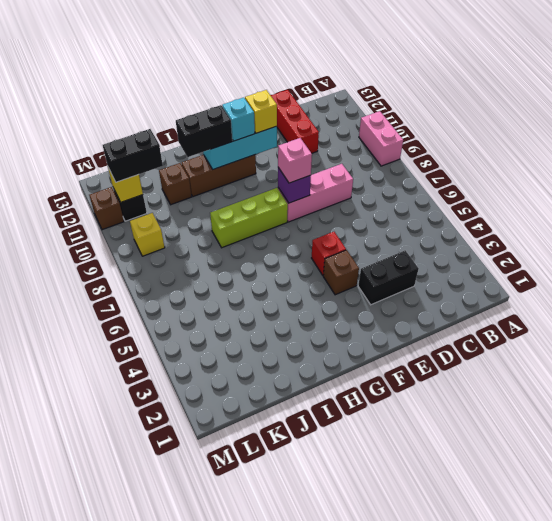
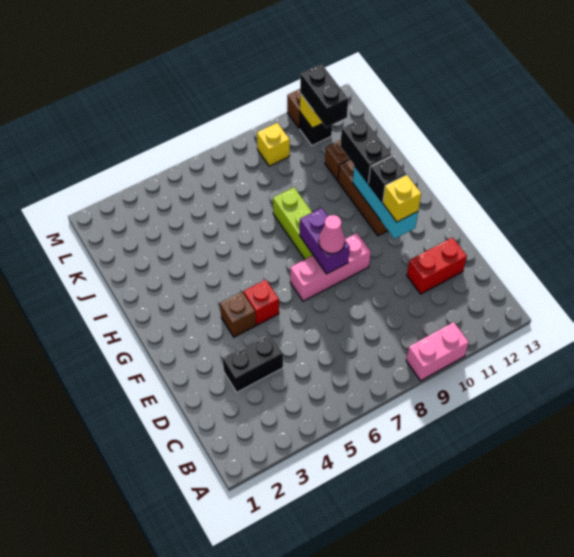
black brick D3:E3 level 1 -> black brick D3:D4 level 1
pink brick D8:F8 level 1 -> pink brick F7:F9 level 1
red brick D11:D13 level 1 -> red brick D11:D12 level 1
purple brick F8 level 2 -> purple brick F8:G8 level 2
pink brick F8 level 3 -> pink cone F8 level 3
cyan brick G11 level 3 -> black brick G11 level 3

